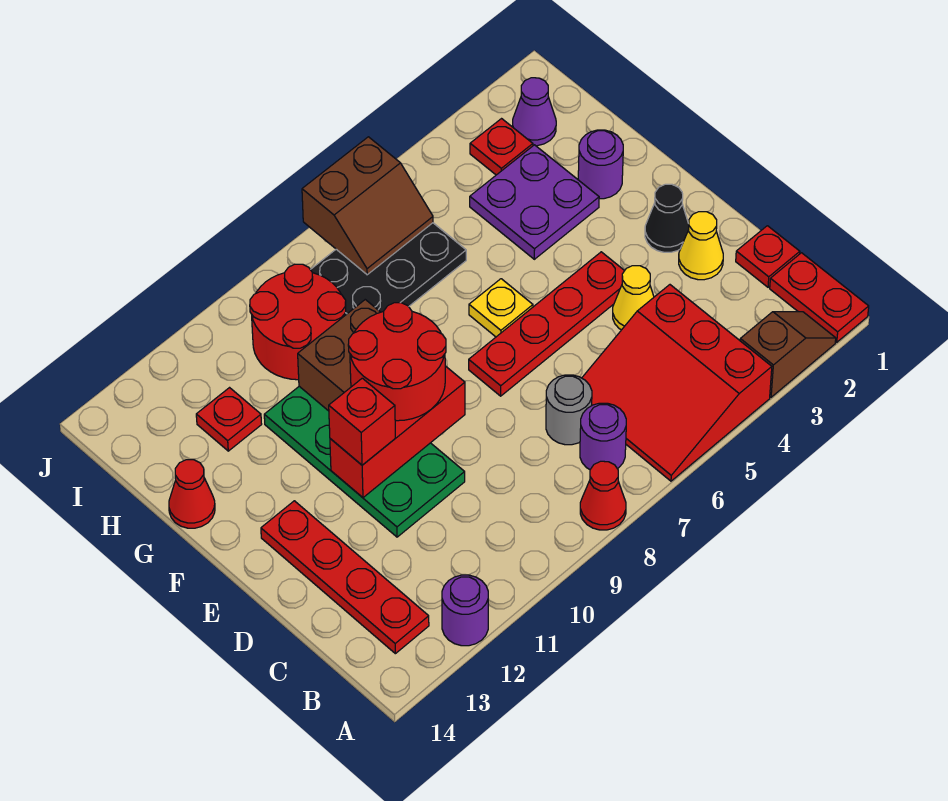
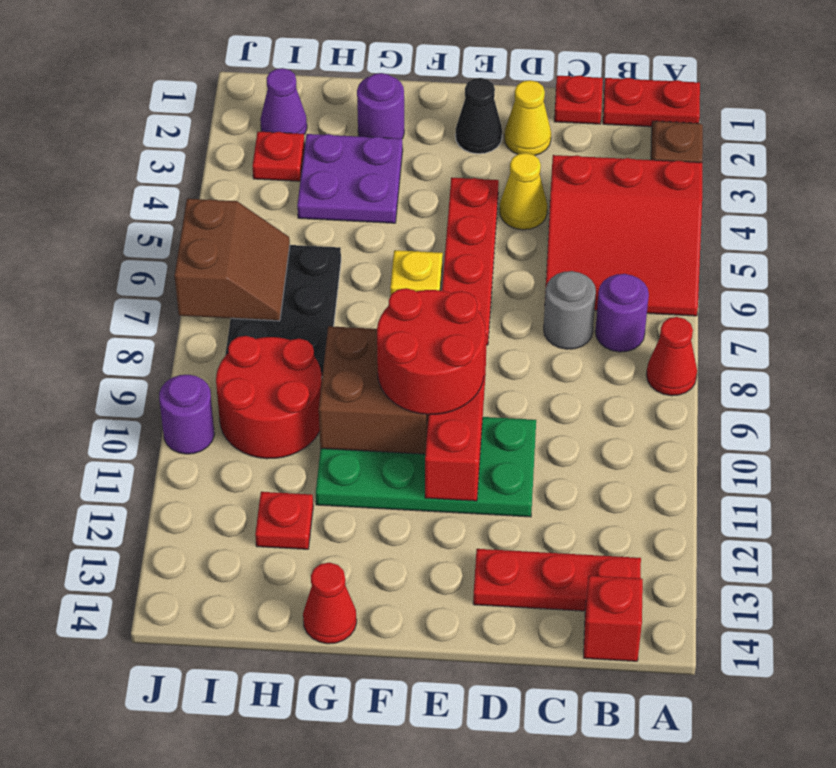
purple round brick A12 level 1 -> purple round brick J10 level 1
red plate B13:E13 level 1 -> red plate B13:D13 level 1
red brick E11 level 3 -> red brick B14 level 1

